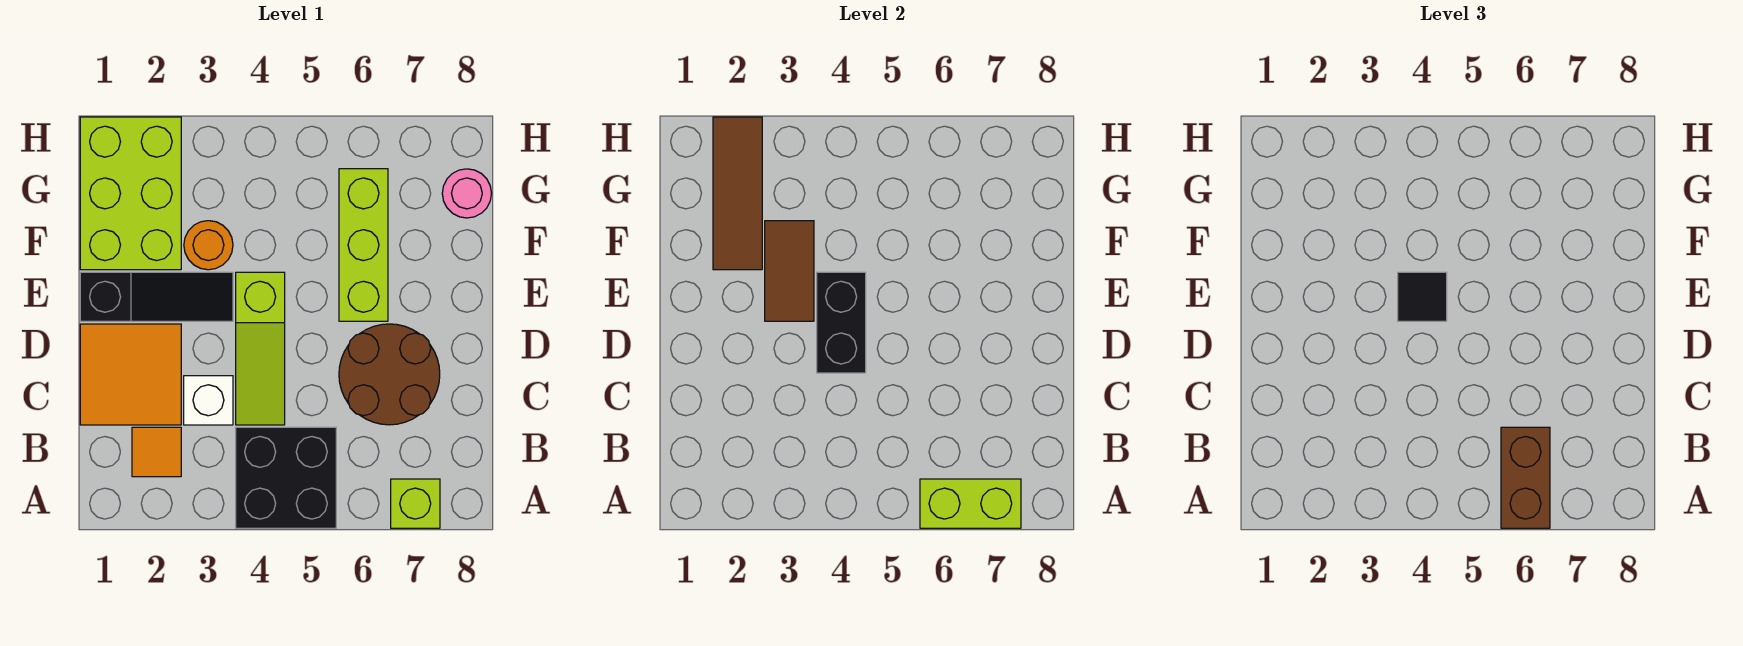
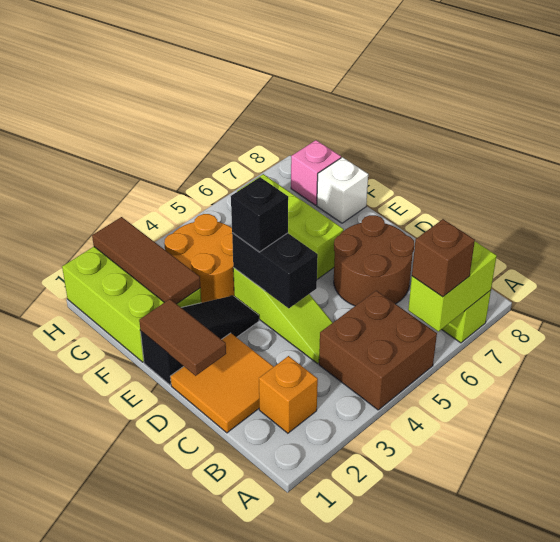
black brick A4:B5 level 1 -> brown brick A4:B5 level 1
brown brick A6:B6 level 3 -> brown brick A6 level 3
orange tile B2 level 1 -> orange brick B2 level 1
white brick C3 level 1 -> white brick F8 level 1
brown tile E3:F3 level 2 -> brown tile D1:E1 level 2
black tile E4 level 3 -> black brick E4 level 3
orange round brick F3 level 1 -> orange round brick F3:G4 level 1
pink round brick G8 level 1 -> pink brick G8 level 1

